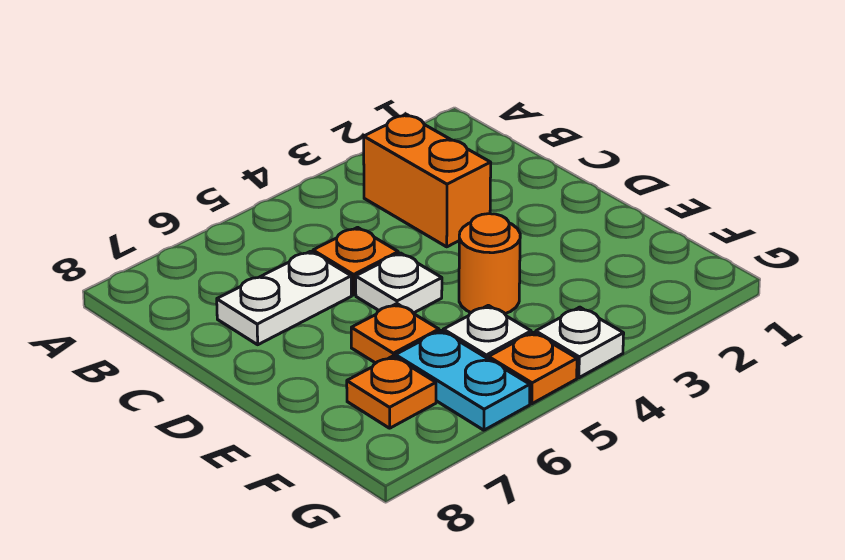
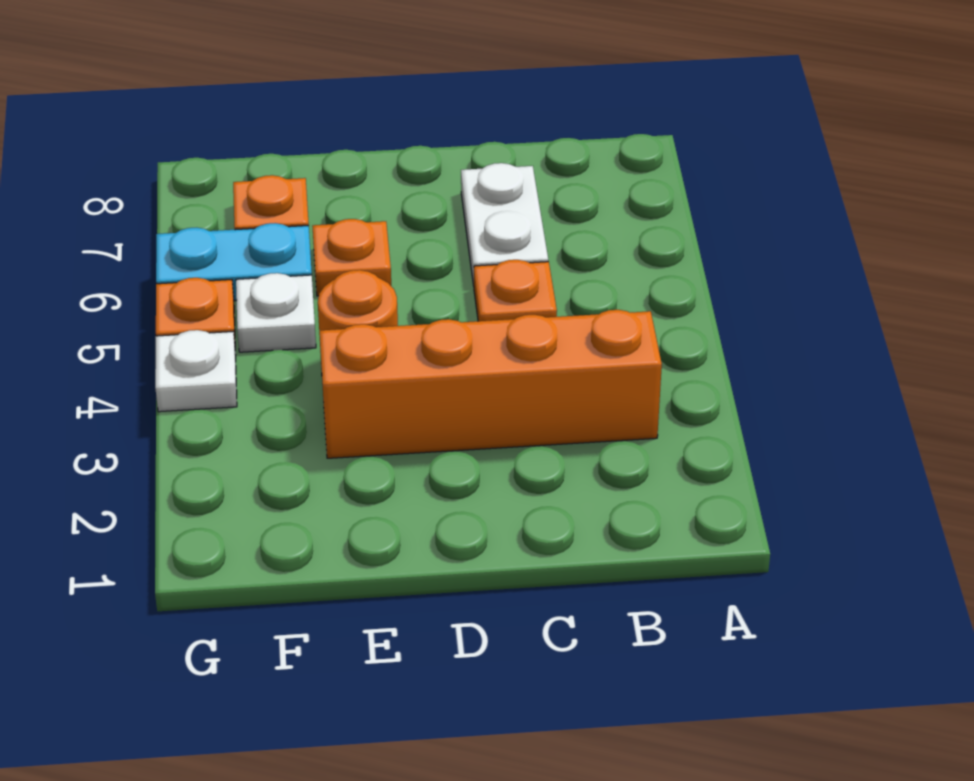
orange brick B3:C3 level 1 -> orange brick B3:E3 level 1
white plate D5 level 1 -> none

